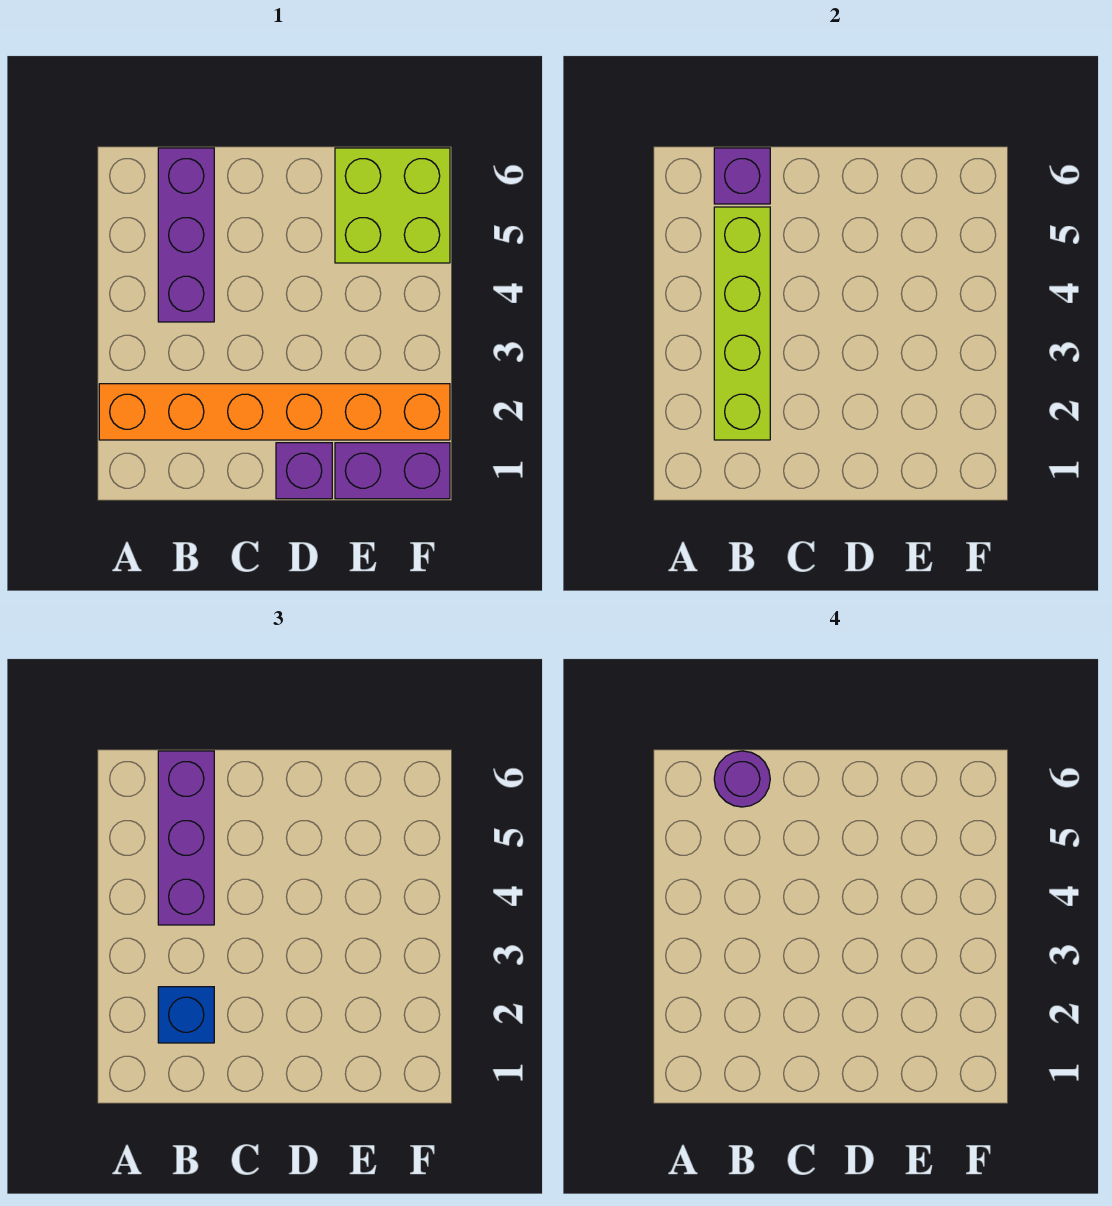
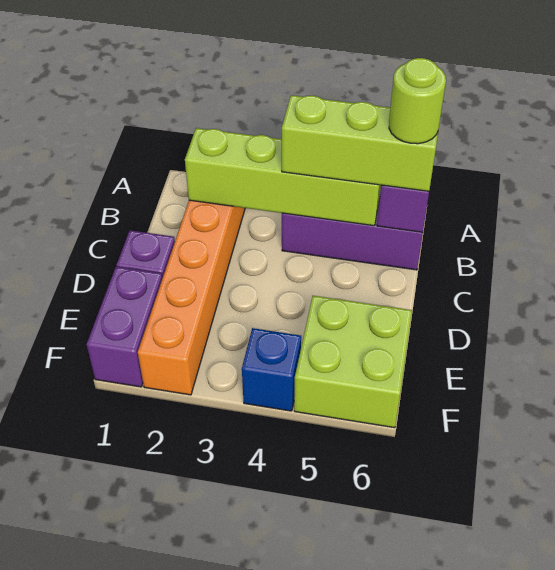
blue brick B2 level 3 -> blue brick F4 level 1
purple brick B4:B6 level 3 -> lime brick B4:B6 level 3
purple round brick B6 level 4 -> lime round brick B6 level 4

